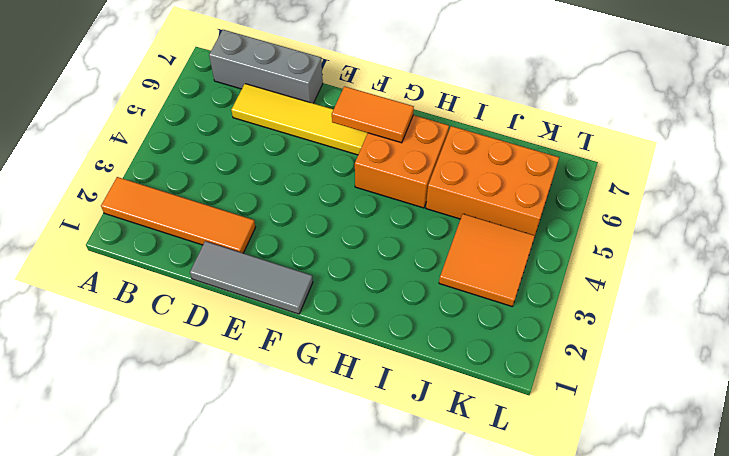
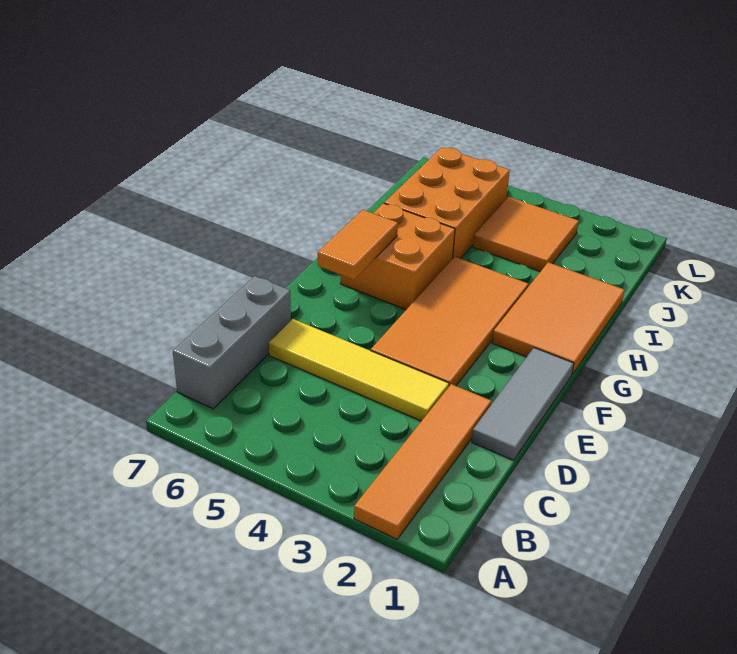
yellow tile C6:F6 level 1 -> yellow tile D3:D6 level 1
none -> orange tile E3:H4 level 1
none -> orange tile G1:I2 level 1

